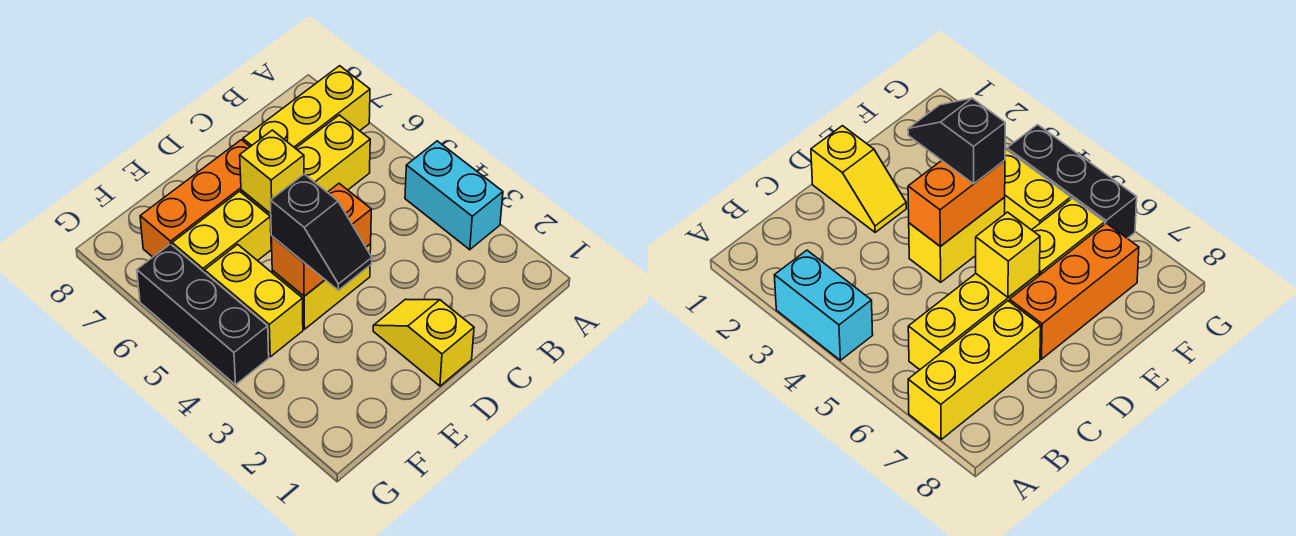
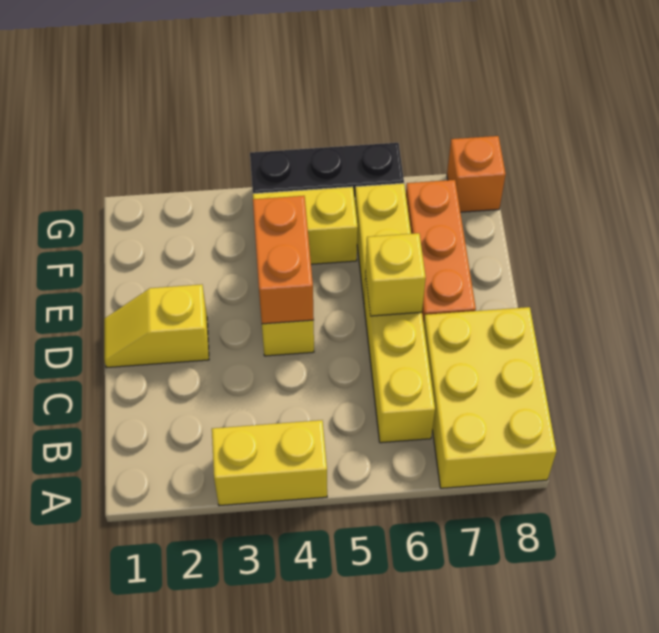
cyan brick A3:A4 level 1 -> yellow brick A3:A4 level 1
yellow brick A7:C7 level 1 -> yellow brick A7:C8 level 1
yellow slope D1:D2 level 1 top 1 -> yellow slope D1:D2 level 1 top 2
black slope E3:E4 level 3 top 4 -> none
none -> orange brick G8 level 1

